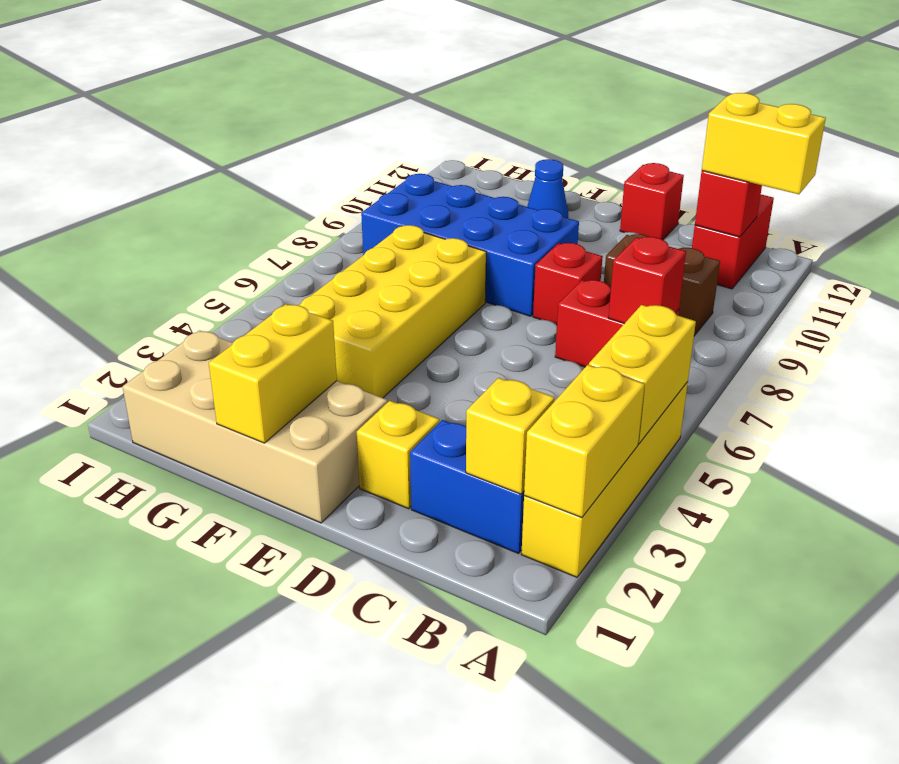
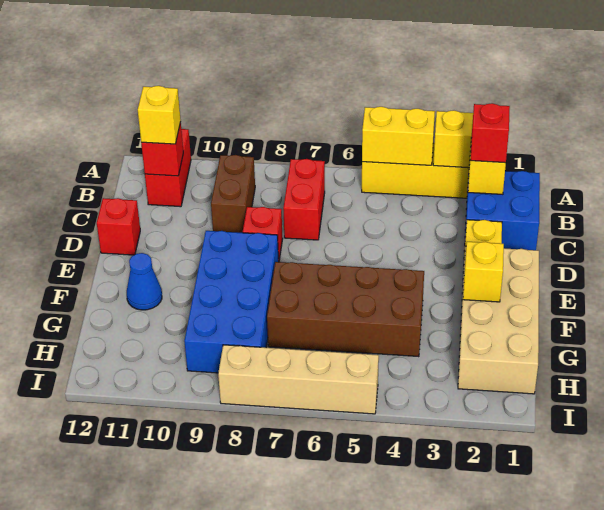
yellow brick A11:B11 level 3 -> yellow brick B11 level 3
blue brick B2:C2 level 1 -> blue brick B1:C2 level 1
red brick B7 level 2 -> red brick B2 level 3
red brick B11:B12 level 1 -> red brick A11:B11 level 1
yellow brick F1:F2 level 2 -> yellow brick F2 level 2
yellow brick F4:G7 level 1 -> brown brick F4:G7 level 1
none -> tan brick I5:I8 level 1

